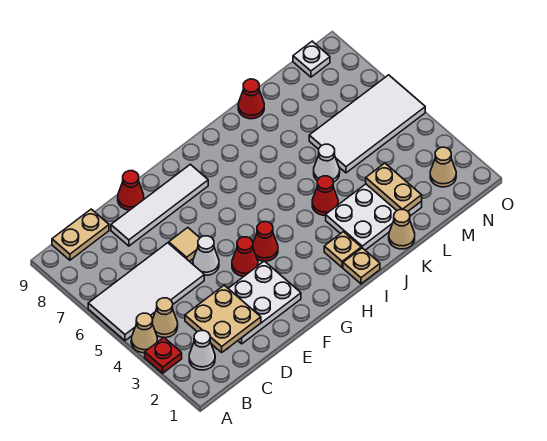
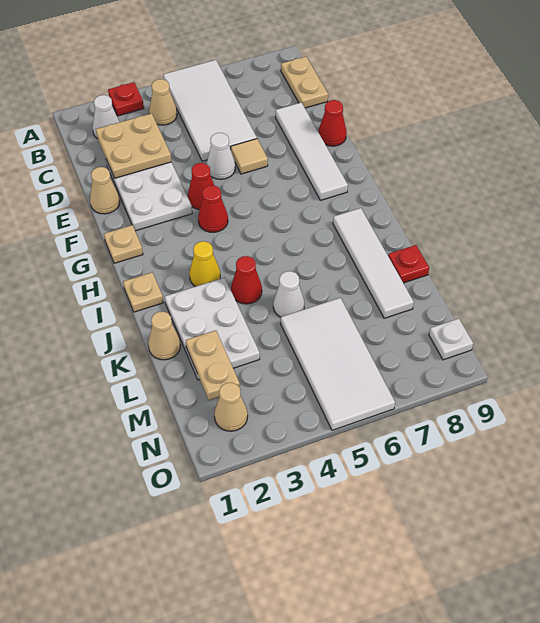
tan cone A4 level 1 -> tan cone E1 level 1
tan plate I2 level 1 -> tan plate G1 level 1
none -> yellow cone I3 level 1
none -> white tile I8:L8 level 1
red cone K9 level 1 -> red plate K9 level 1
tan plate L2:L3 level 2 -> tan plate L2:M2 level 2

